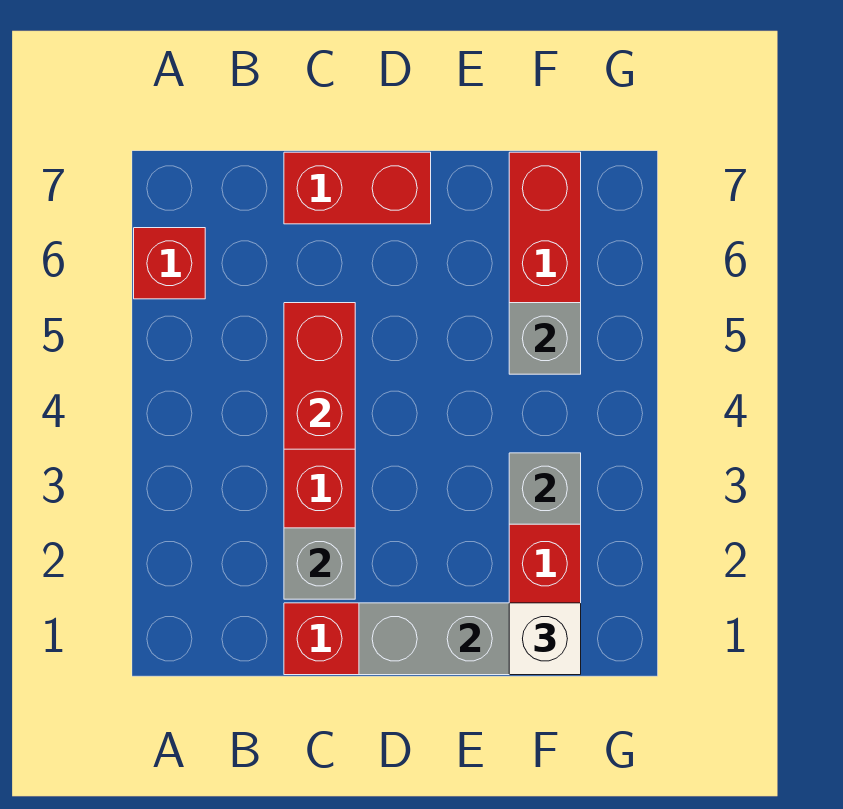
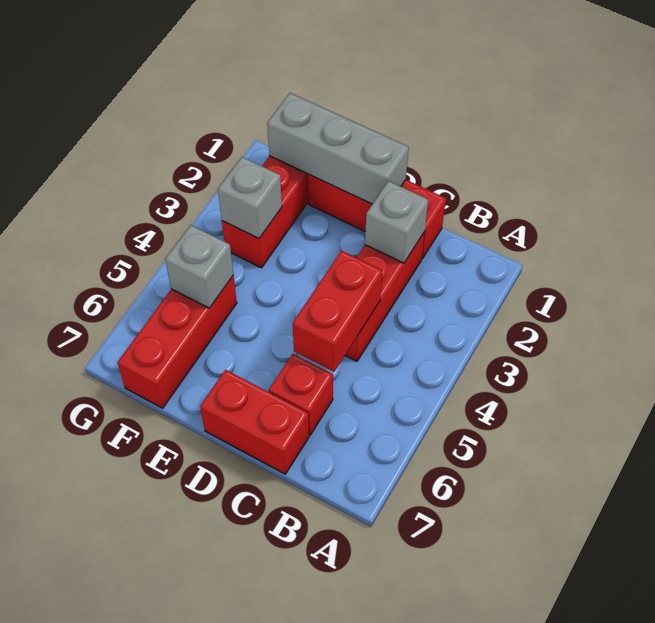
red brick A6 level 1 -> red brick C6 level 1
white brick F1 level 3 -> none

